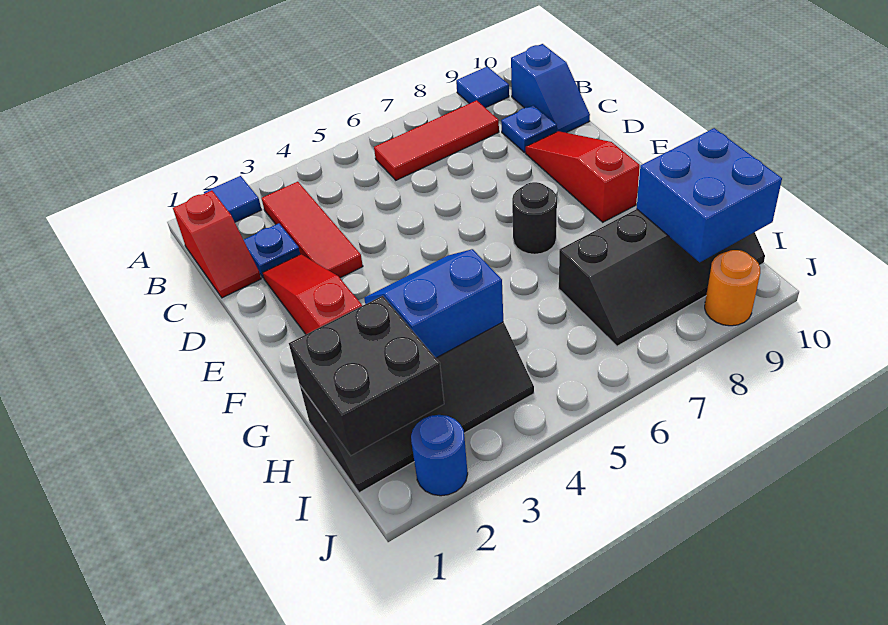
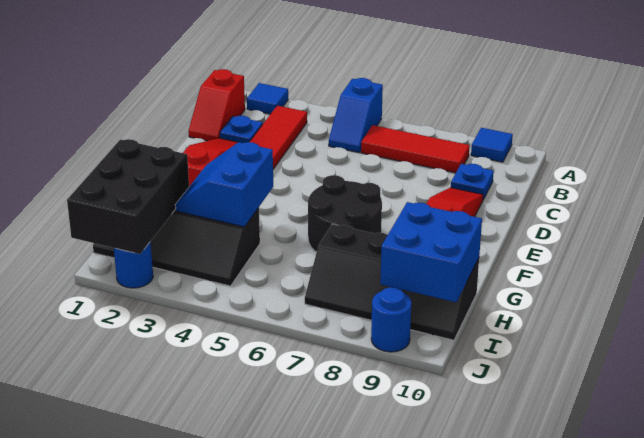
blue slope B10:C10 level 1 top B -> blue slope A5:B5 level 1 top A
black round brick F7 level 1 -> black round brick F6:G7 level 1
blue slope G3:H4 level 2 top H -> blue slope G3:H4 level 2 top 4
black brick H1:I2 level 2 -> black brick H1:J2 level 2
orange round brick J9 level 1 -> blue round brick J9 level 1

